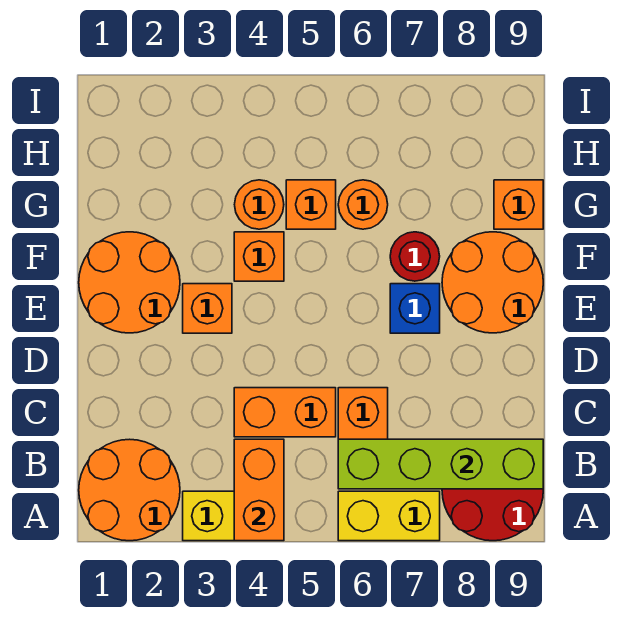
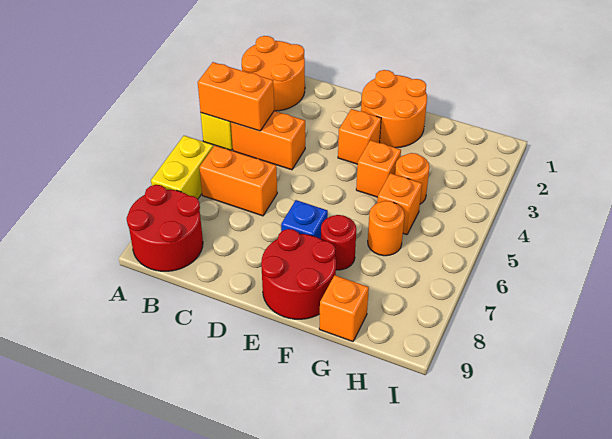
lime brick B6:B9 level 2 -> none
orange brick C4:C5 level 1 -> orange brick B4:C4 level 1
orange round brick E8:F9 level 1 -> red round brick E8:F9 level 1

